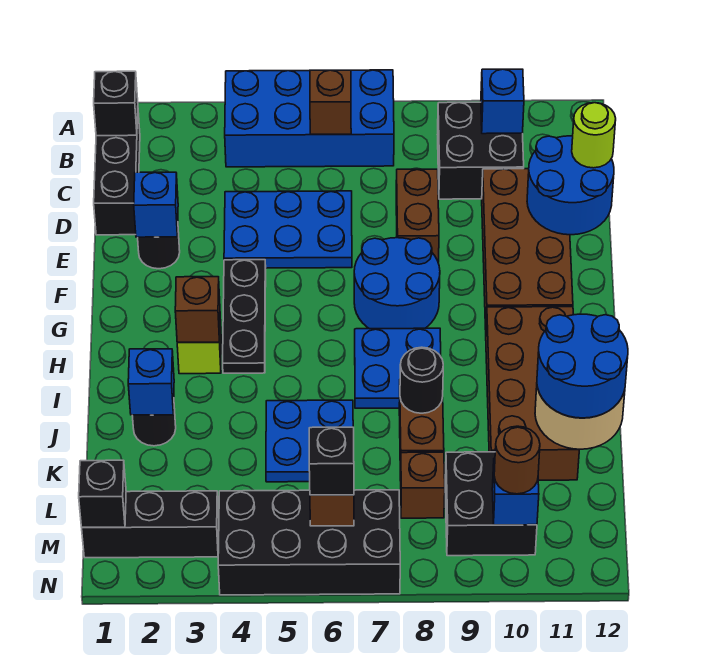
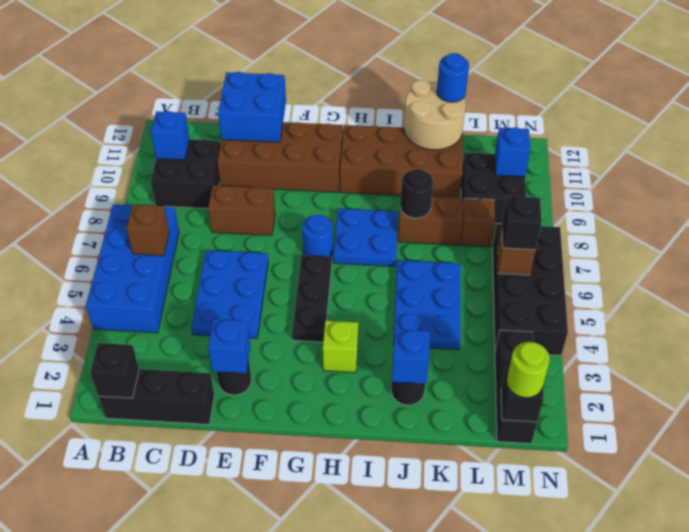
blue round brick D11:E12 level 2 -> blue brick D11:E12 level 2
lime round brick D12 level 3 -> lime round brick M1 level 3
black plate F4:H4 level 1 -> black plate G4:G6 level 1
blue round brick F7:G8 level 1 -> blue round brick G7 level 1
brown brick H3 level 2 -> none
blue plate J5:K6 level 1 -> blue plate J4:K6 level 1
blue round brick J11:K12 level 3 -> blue round brick K12 level 3
brown round brick M10 level 3 -> none

